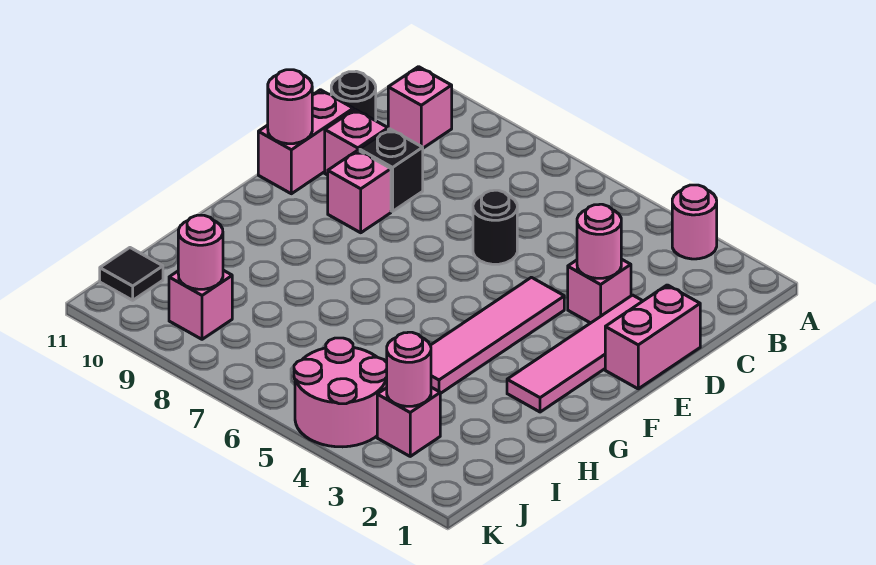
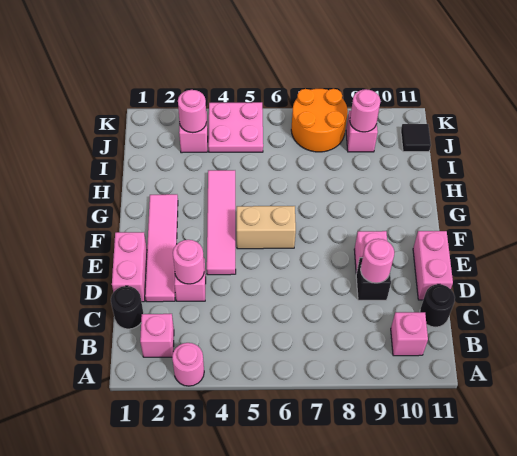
black round brick D6 level 1 -> black round brick C1 level 1
pink brick D10 level 1 -> pink brick B2 level 1
pink round brick E11 level 2 -> pink round brick D9 level 2
none -> tan brick F5:F6 level 1
pink round brick J4:K5 level 1 -> pink plate J4:K5 level 1
none -> orange round brick J7:K8 level 1

